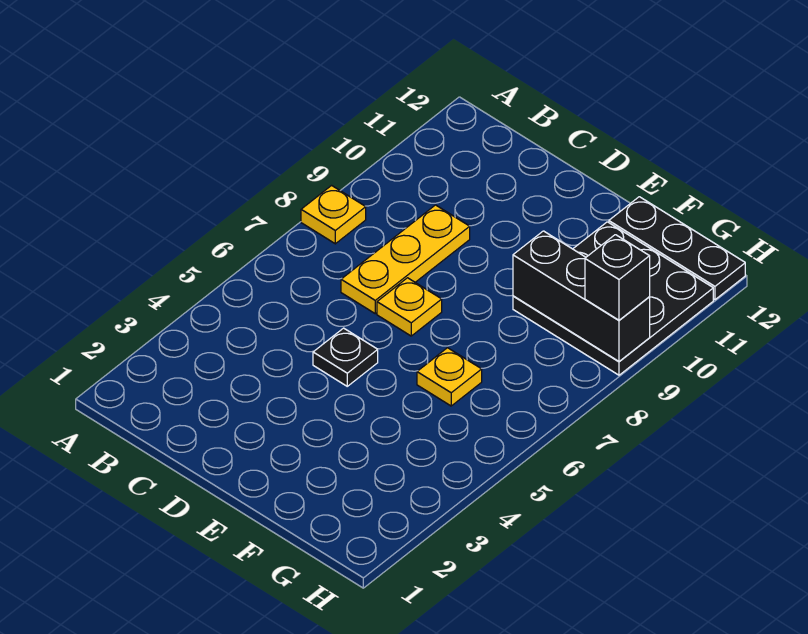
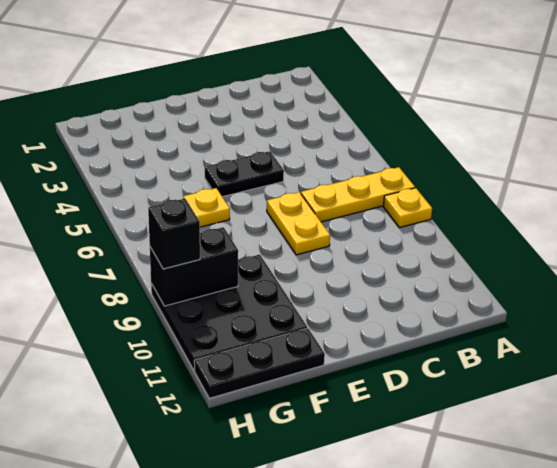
yellow plate C7:C9 level 1 -> yellow plate A7:C7 level 1
black plate D5 level 1 -> black plate D5:E5 level 1
yellow plate D7 level 1 -> yellow plate D7:D8 level 1
black brick F9:H9 level 2 -> black brick G9:H9 level 2

